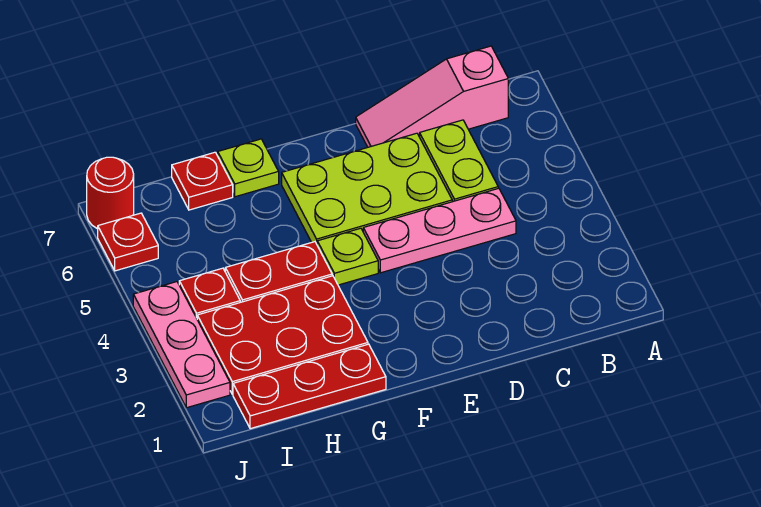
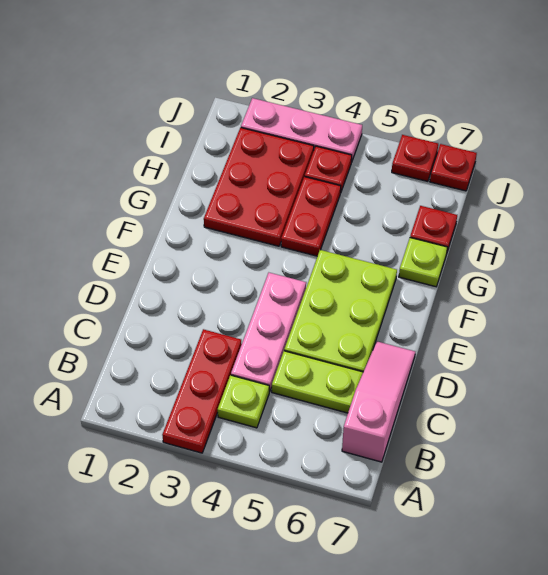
lime plate F4 level 1 -> lime plate B4 level 1
red plate G1:I1 level 1 -> red plate A3:C3 level 1
red round brick J7 level 1 -> red plate J7 level 1

